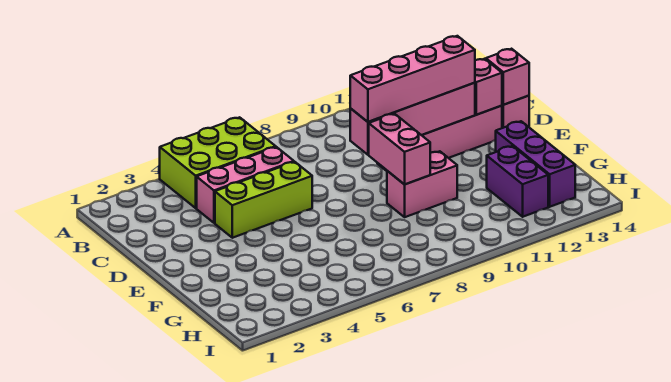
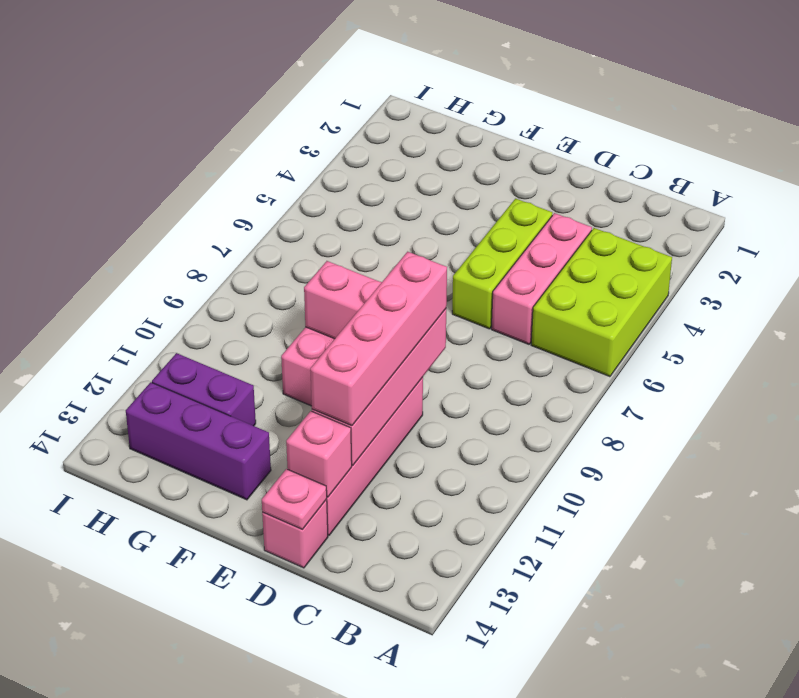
pink brick D14 level 2 -> pink plate D14 level 2

